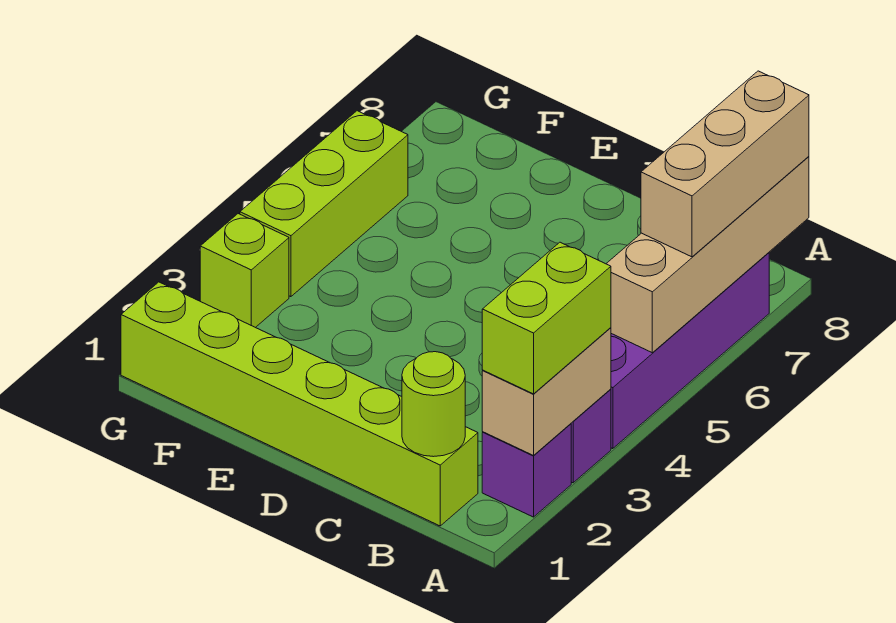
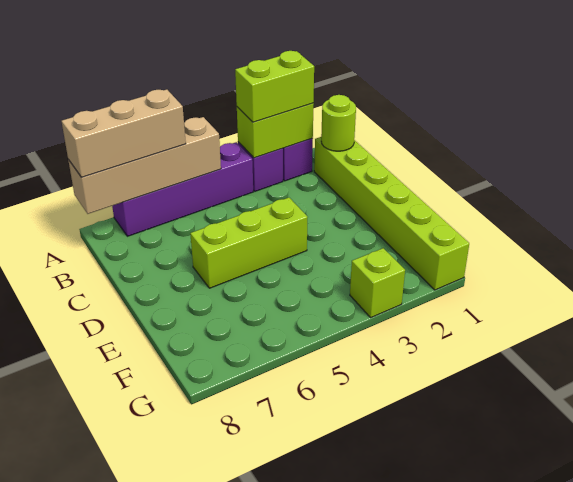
tan brick A2:A3 level 2 -> lime brick A2:A3 level 2
lime brick G4:G6 level 1 -> lime brick D4:D6 level 1

